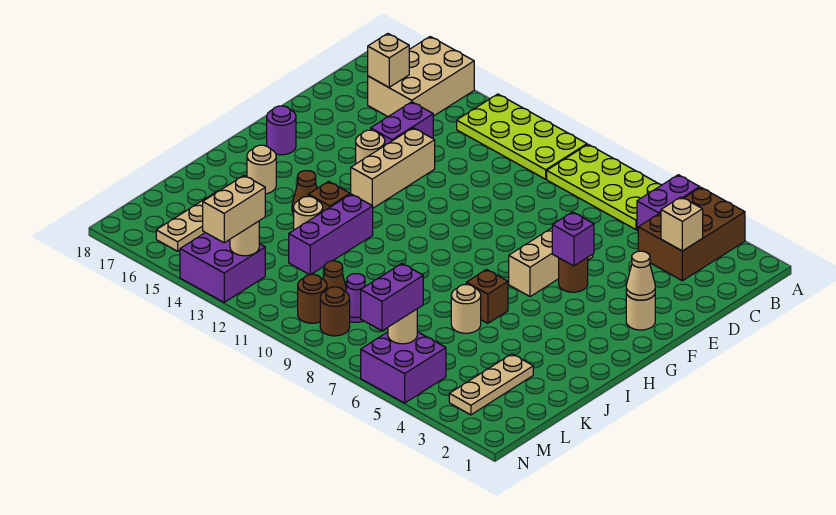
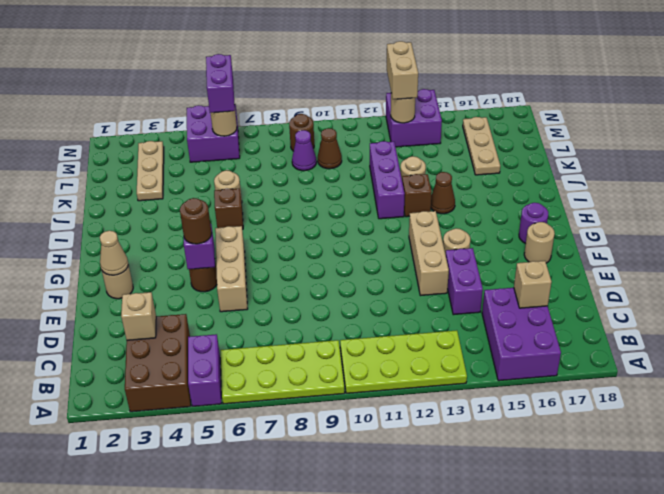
tan brick A15:C16 level 1 -> purple brick A15:C16 level 1
tan round brick I16 level 1 -> tan round brick F17 level 1
brown round brick M10 level 1 -> brown round brick F5 level 3

